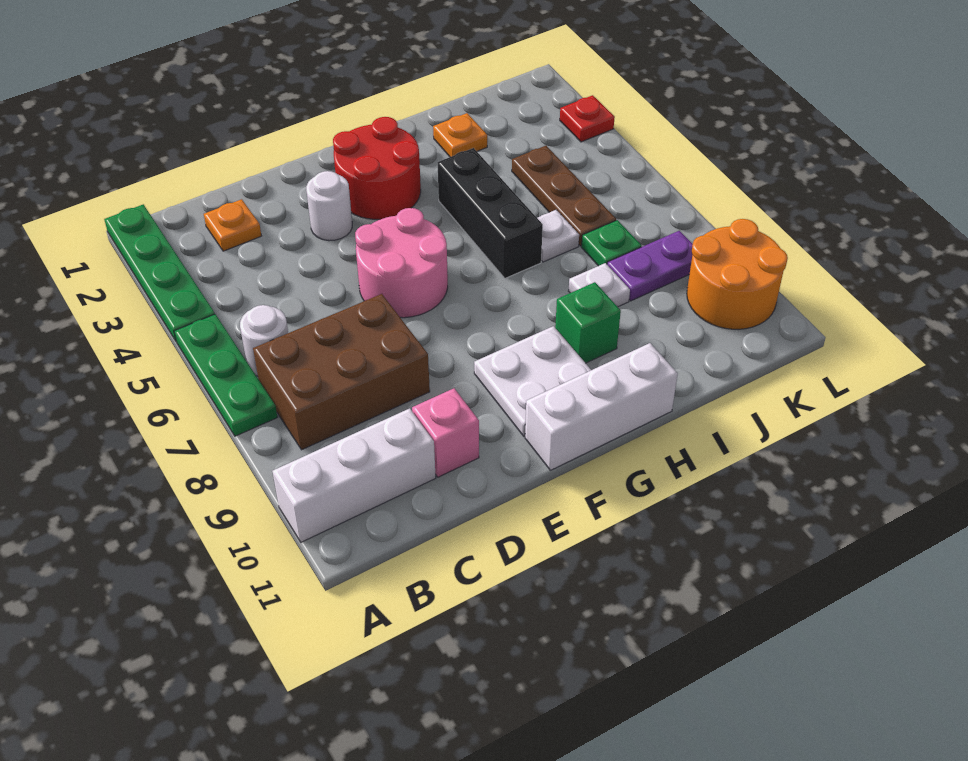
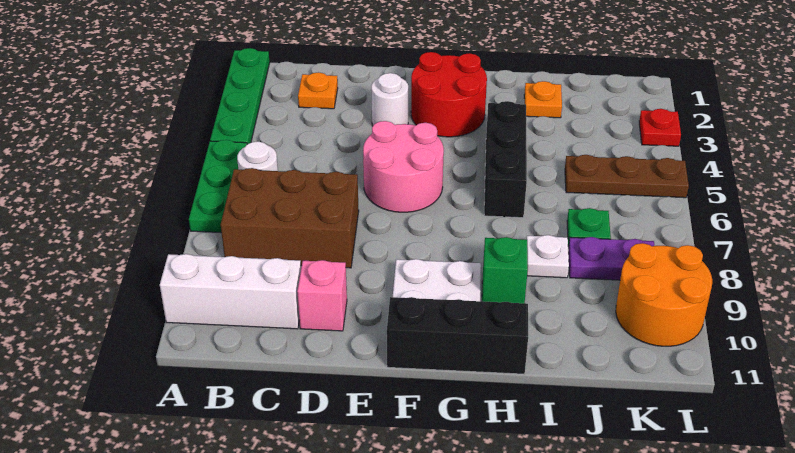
white brick F11:H11 level 1 -> black brick F11:H11 level 1
white plate I6 level 1 -> none
brown plate J4:J6 level 1 -> brown plate J5:L5 level 1

